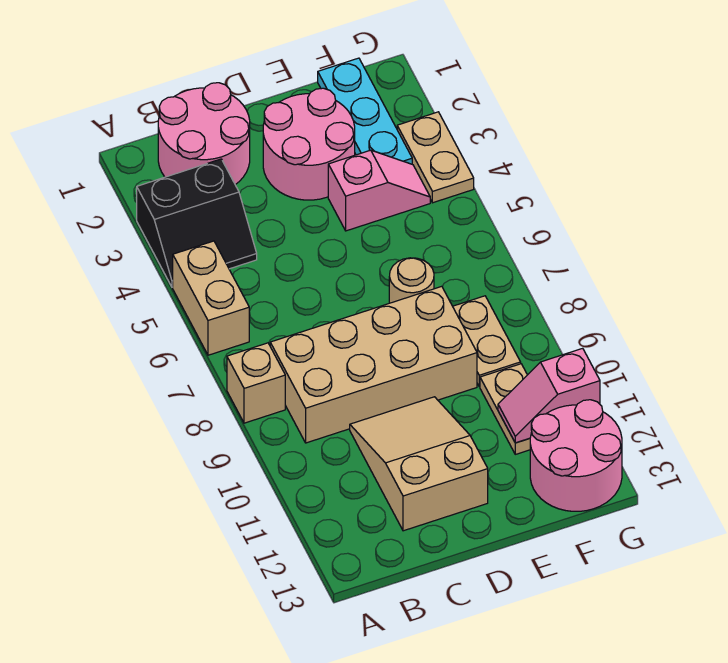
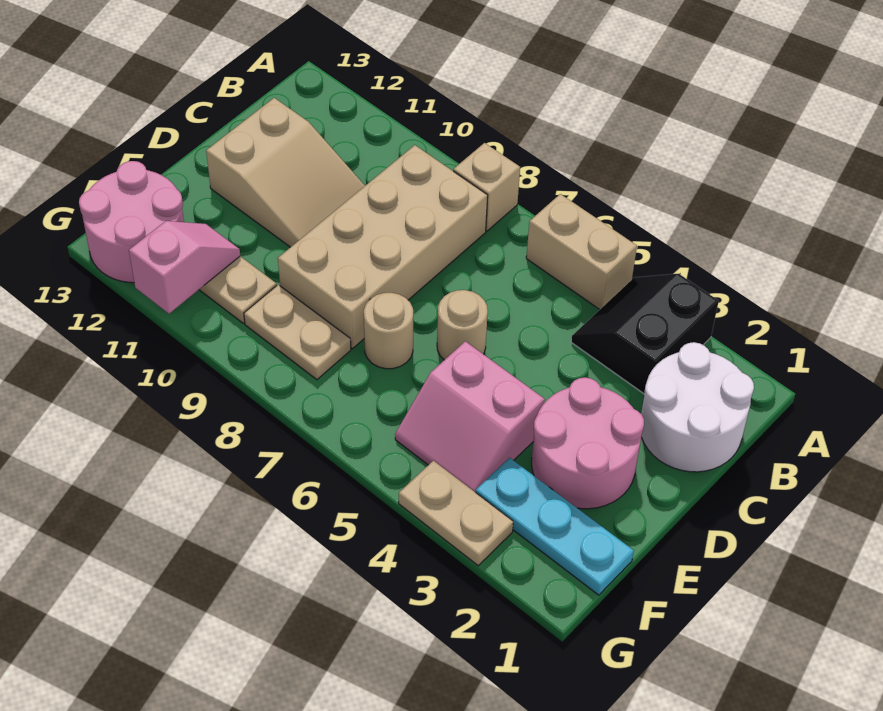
pink round brick B1:C2 level 1 -> white round brick B1:C2 level 1
none -> tan round brick D6 level 1
pink slope E4:F4 level 1 top E -> pink slope E4:F5 level 1 top E

